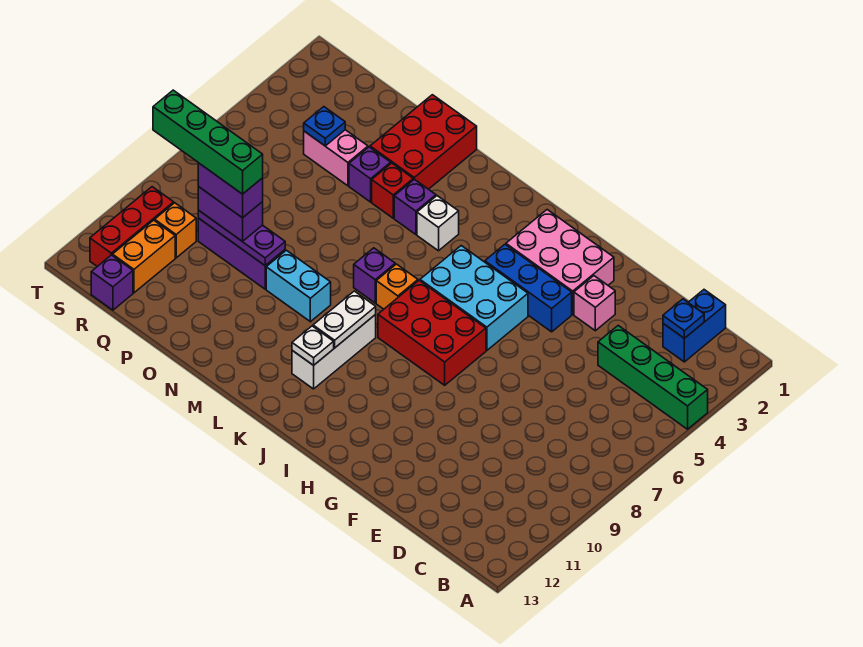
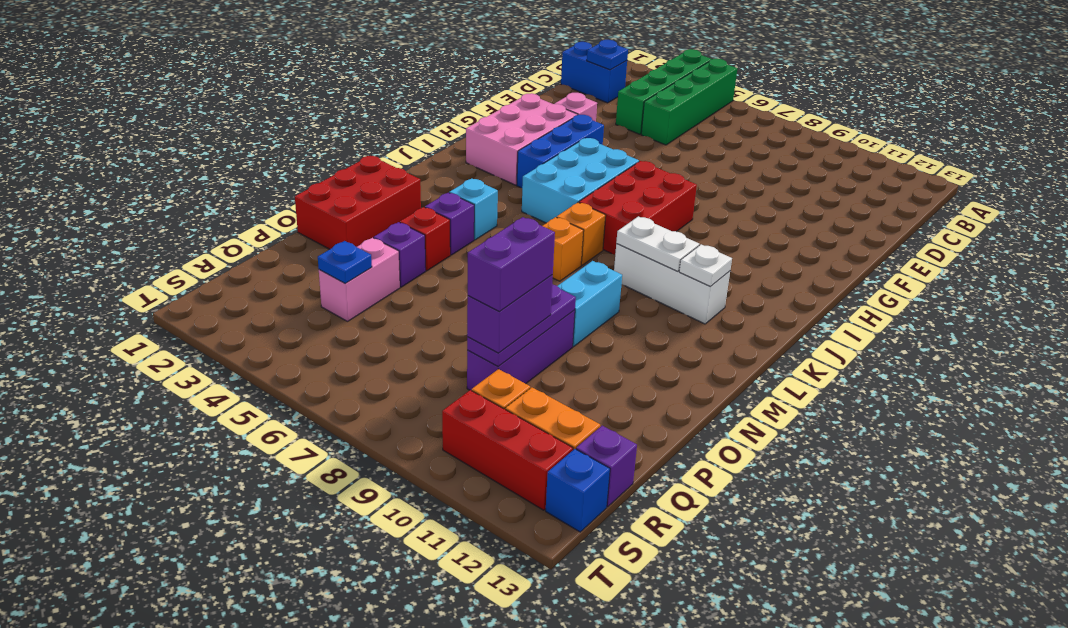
white brick L4 level 1 -> cyan brick L4 level 1
purple brick L7 level 1 -> orange brick L7 level 1
red brick N1:O3 level 1 -> red brick M1:O2 level 1
green brick P9:S9 level 5 -> green brick A5:D5 level 1
none -> blue brick S13 level 1

